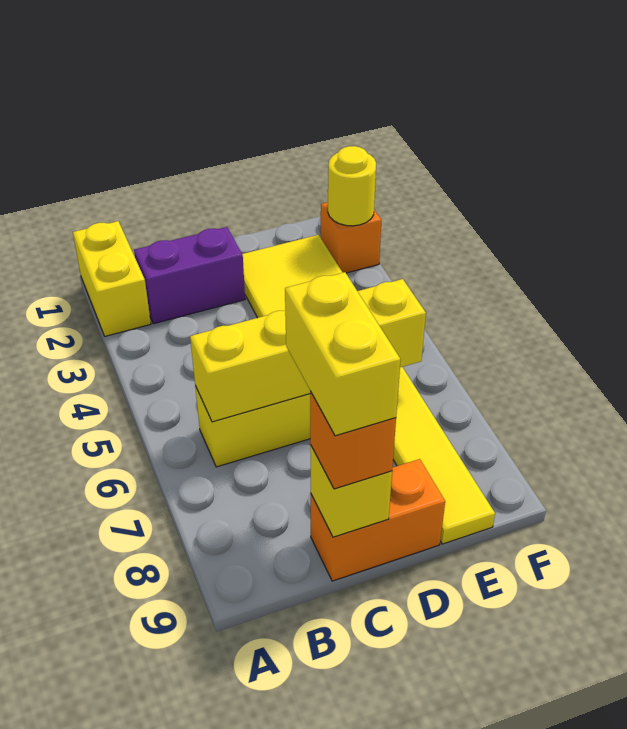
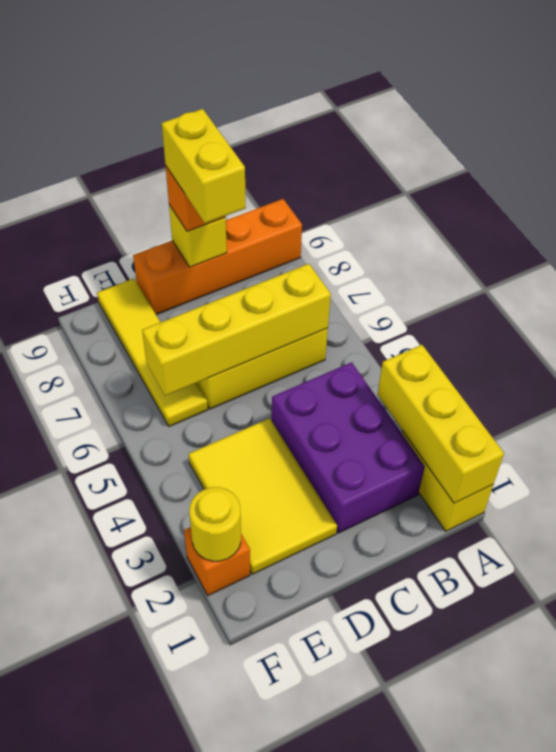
none -> yellow brick A1:A3 level 2
purple brick B2:C2 level 1 -> purple brick B2:C4 level 1
orange brick C9:D9 level 1 -> orange brick A9:D9 level 1

